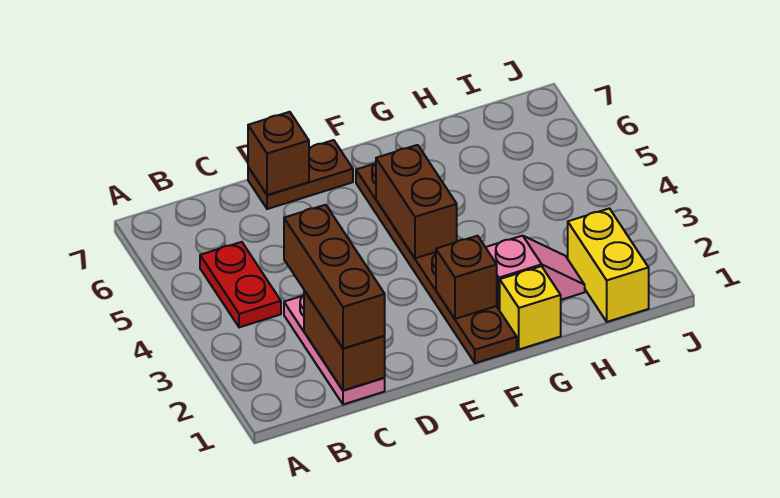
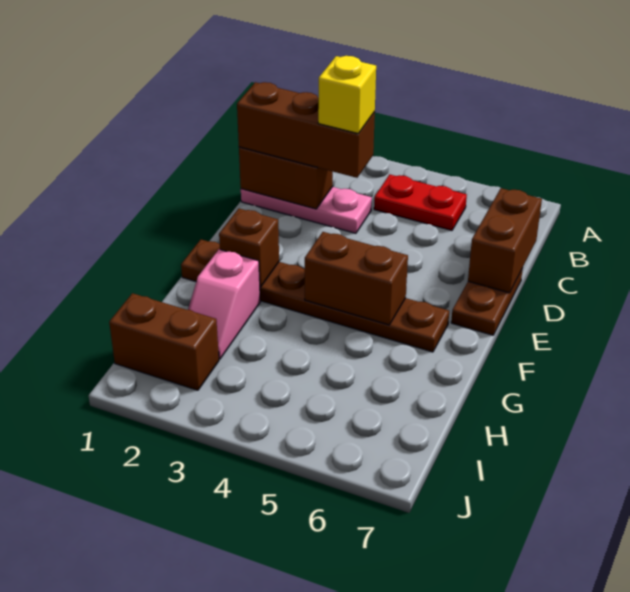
brown brick D7 level 2 -> brown brick C7:D7 level 2
yellow brick G1 level 1 -> yellow brick C3 level 4
yellow brick I1:I2 level 1 -> brown brick I1:I2 level 1

